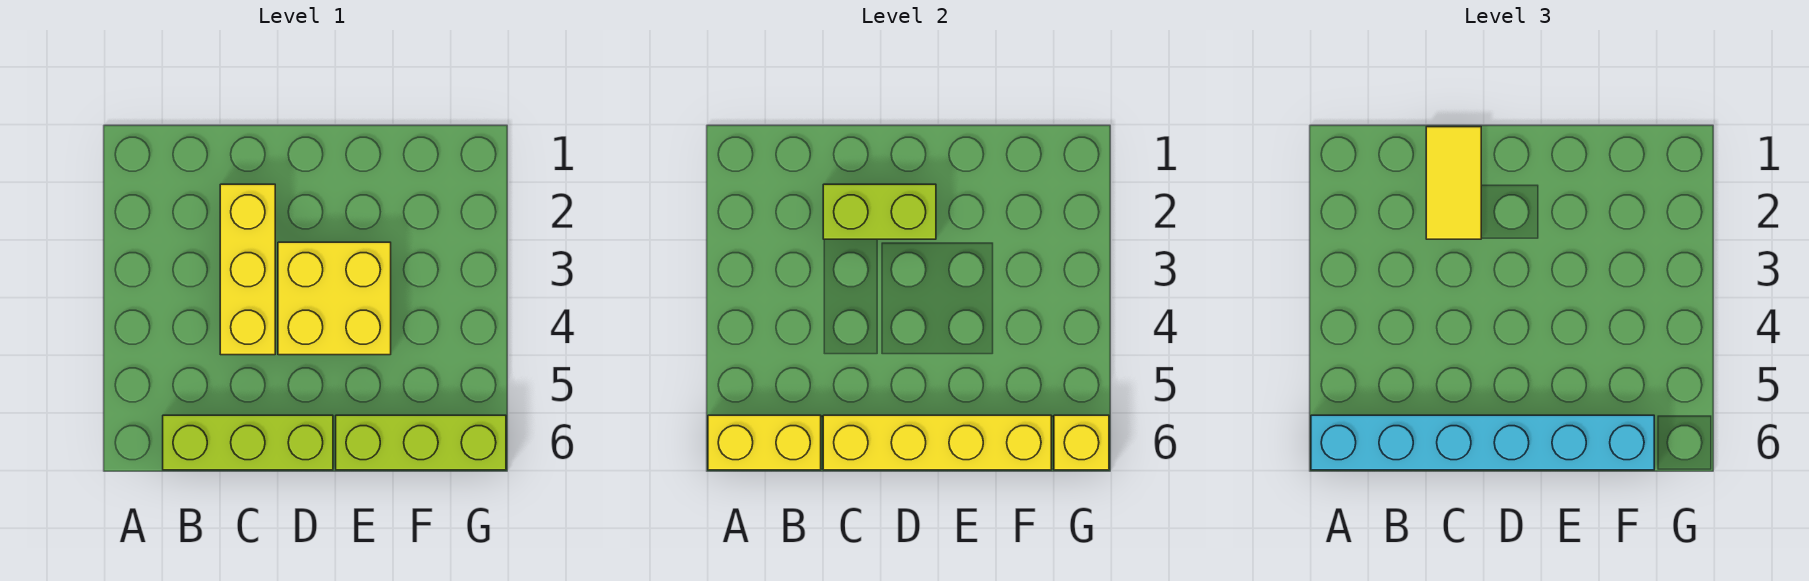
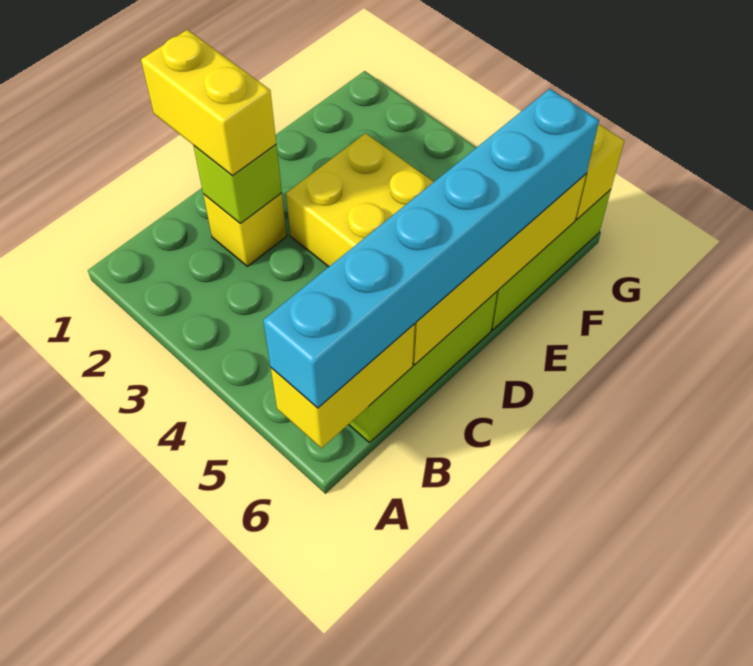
yellow tile C1:C2 level 3 -> yellow brick C1:C2 level 3
yellow brick C2:C4 level 1 -> yellow brick C2 level 1
lime brick C2:D2 level 2 -> lime brick C2 level 2

